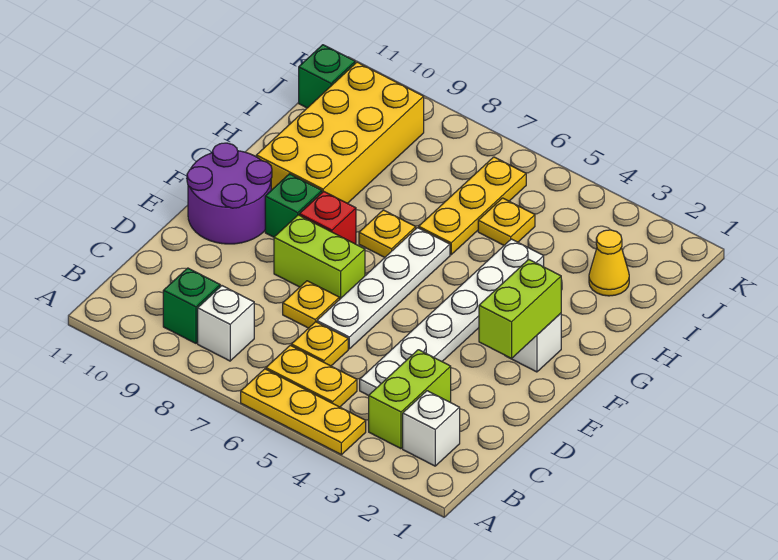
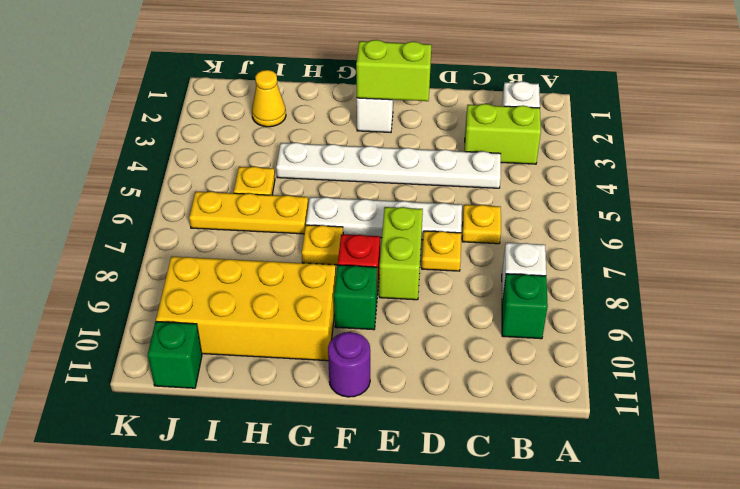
yellow plate A4:A6 level 1 -> none
yellow plate B5:B6 level 1 -> none
purple round brick E10:F11 level 1 -> purple round brick F11 level 1

